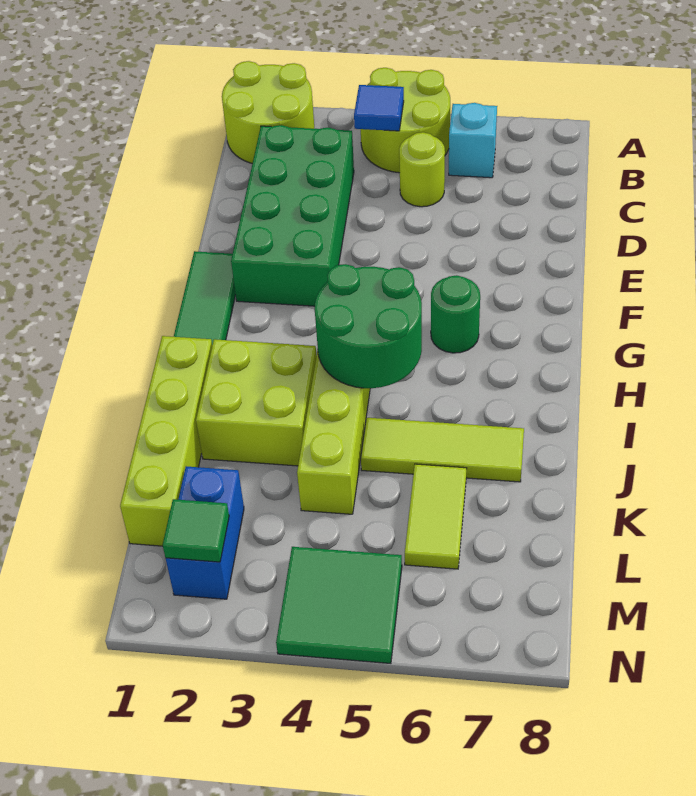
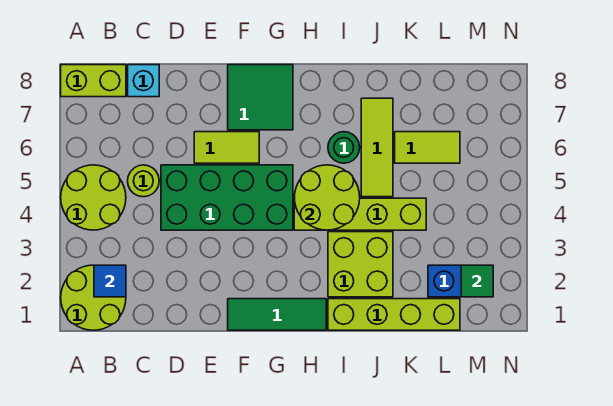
none -> lime brick A8:B8 level 1
blue tile B4 level 2 -> blue tile B2 level 2
cyan brick B6 level 1 -> cyan brick C8 level 1
green brick C2:F3 level 1 -> green brick D4:G5 level 1
none -> lime tile E6:F6 level 1
green round brick G6 level 1 -> green round brick I6 level 1
green round brick H4:I5 level 2 -> lime round brick H4:I5 level 2
green tile M4:N5 level 1 -> green tile F7:G8 level 1

